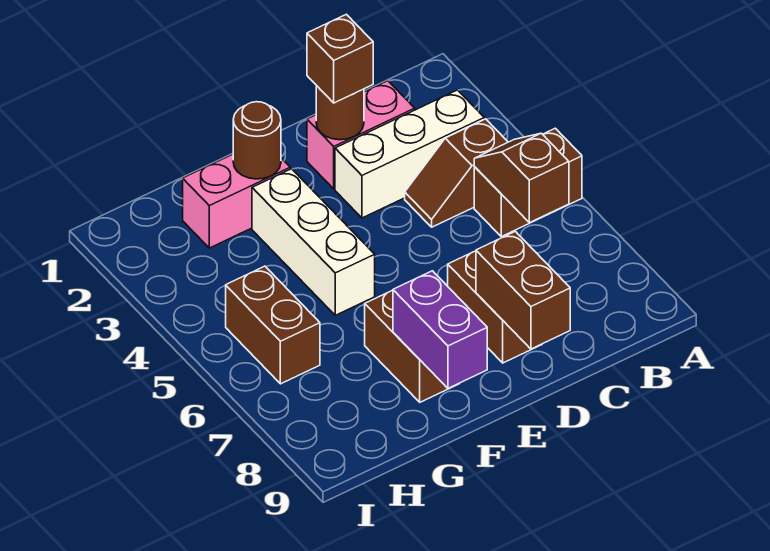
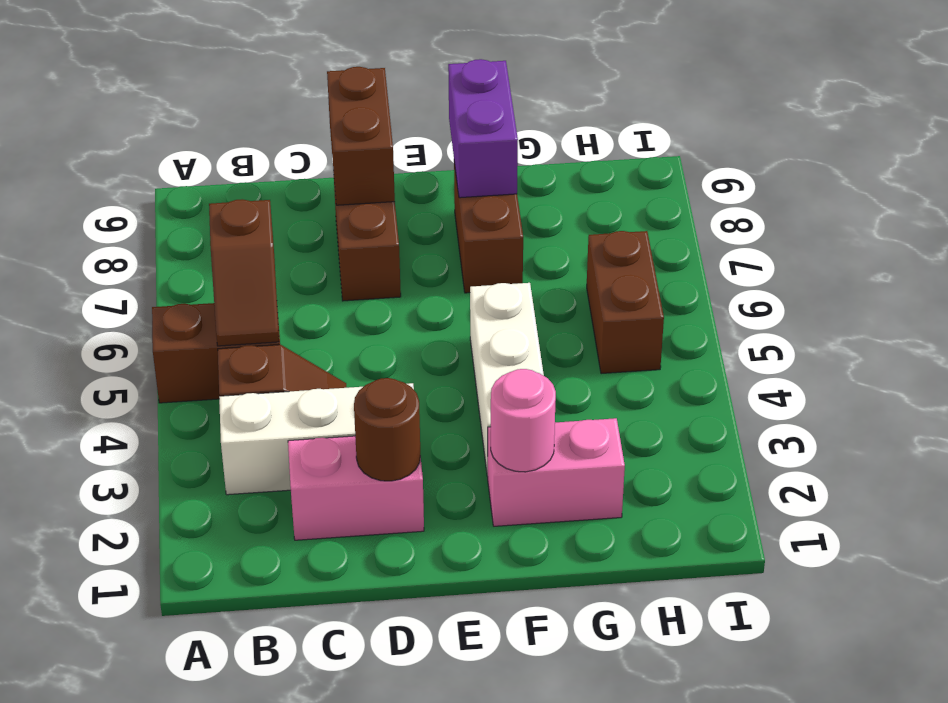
brown brick D2 level 3 -> none
brown round brick F2 level 2 -> pink round brick F2 level 2

